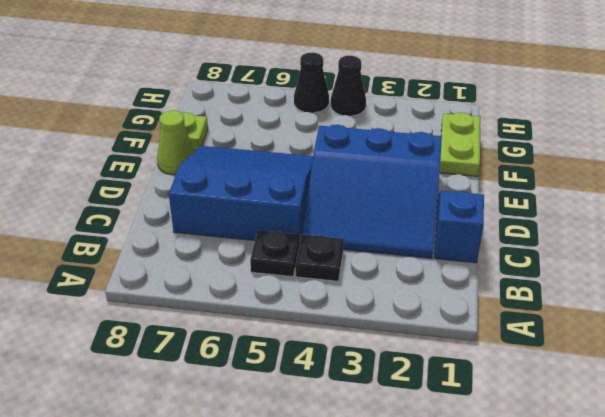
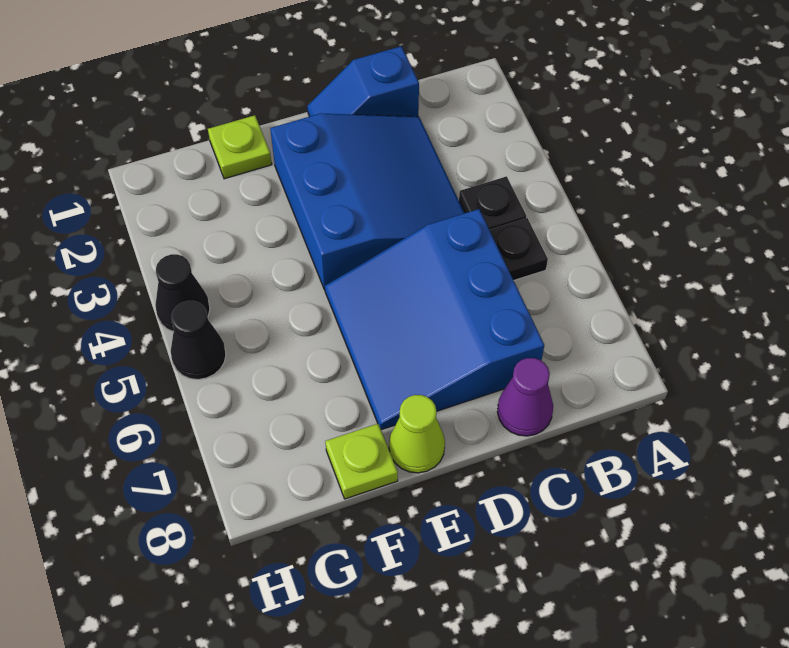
none -> purple cone C8 level 1
lime plate F1:G1 level 1 -> lime plate F1 level 1

